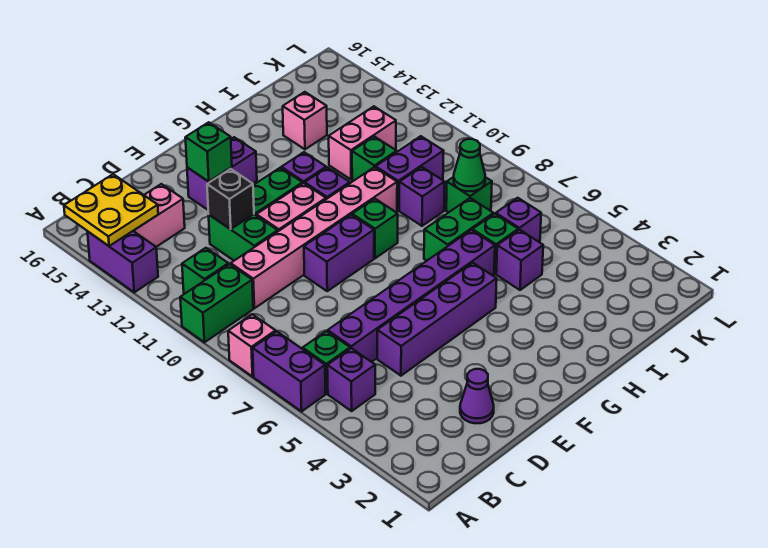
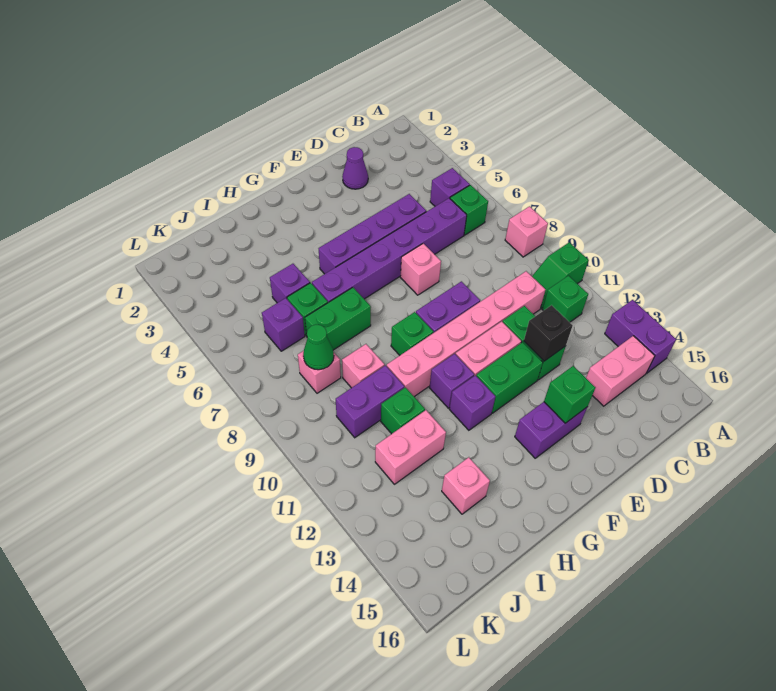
purple brick A6:A7 level 1 -> none
green brick A10:B10 level 1 -> green slope A10:B10 level 1 top A
yellow plate A14:B15 level 2 -> none
none -> pink brick E7 level 1
purple brick I9 level 1 -> pink brick I9 level 1
green brick J8 level 1 -> pink brick J8 level 1

